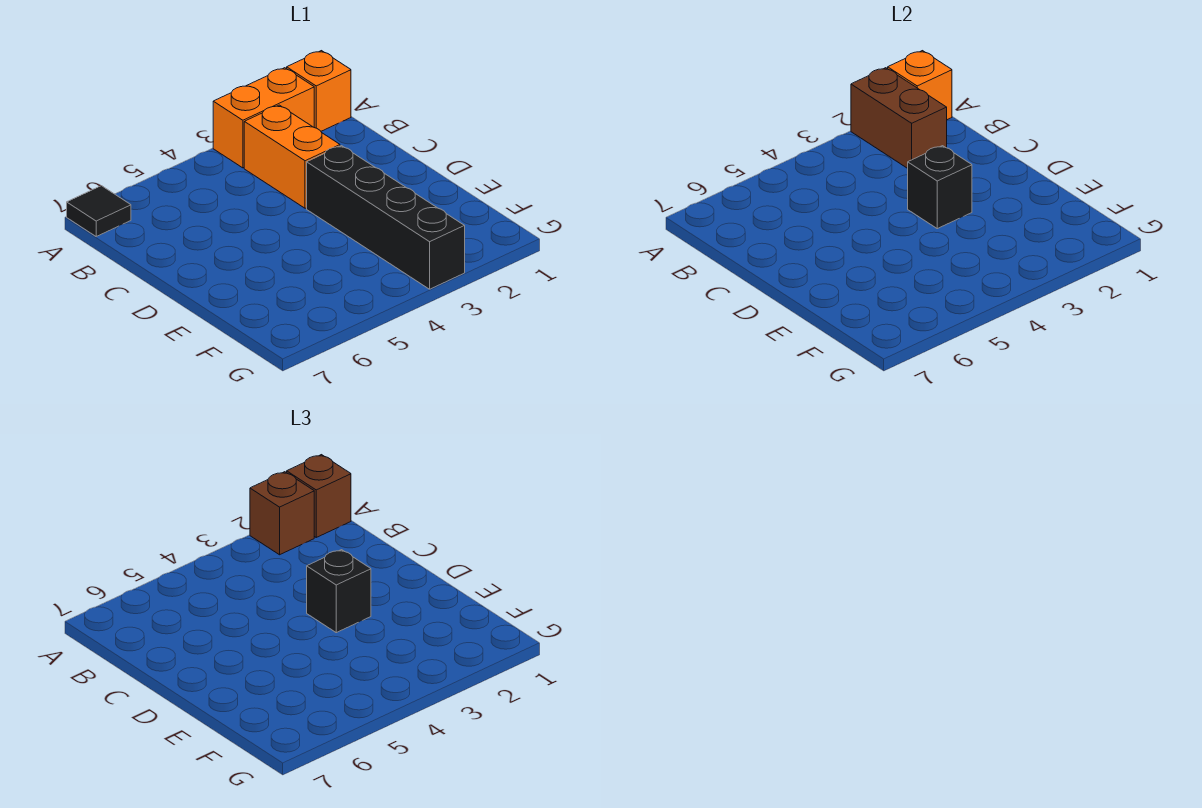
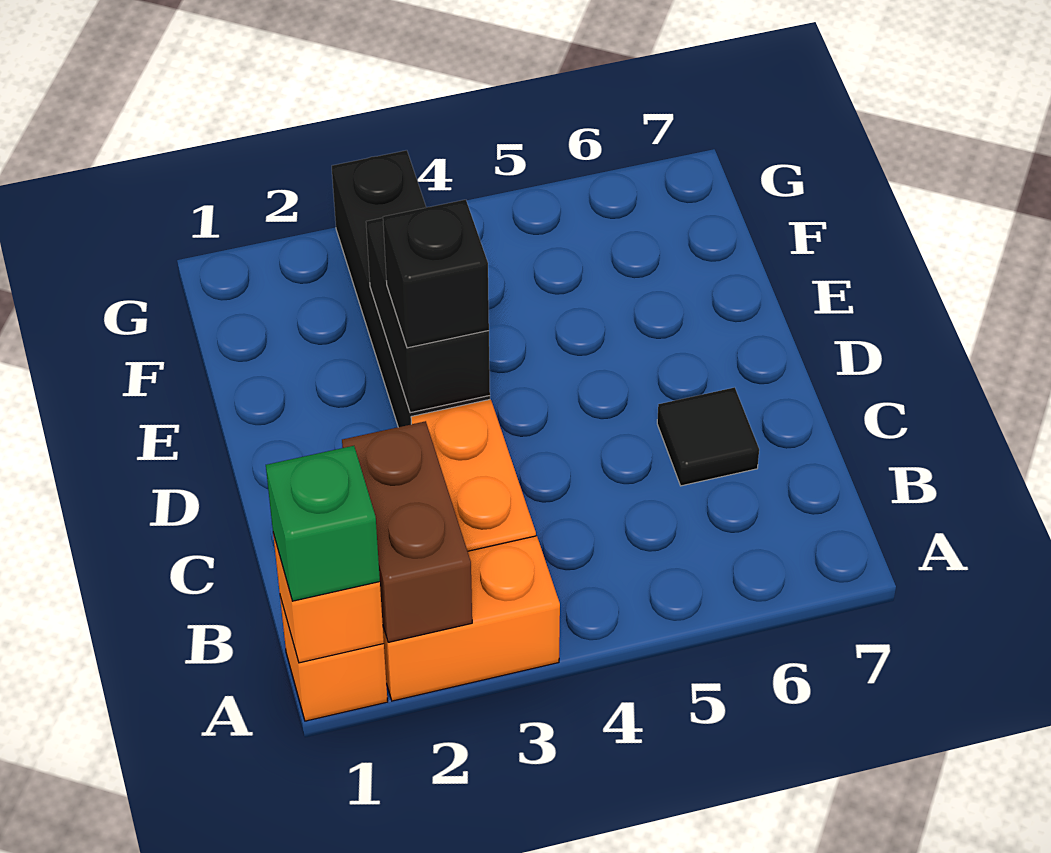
brown brick A1 level 3 -> green brick A1 level 3
brown brick A2 level 3 -> none
black tile A7 level 1 -> black tile C6 level 1
black brick D3 level 2 -> black brick D3:E3 level 2

